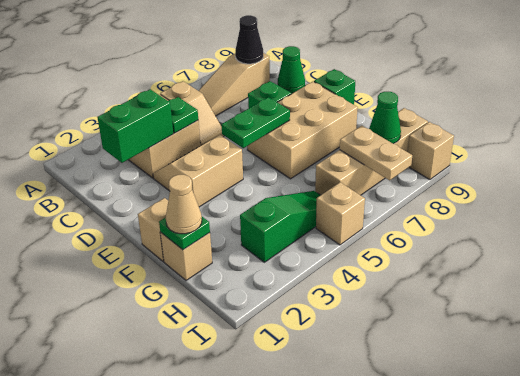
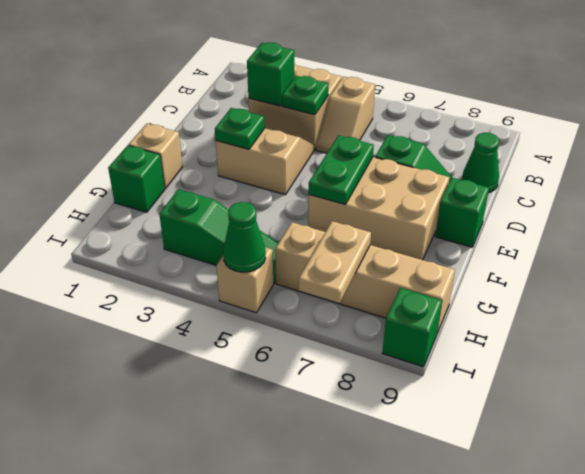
tan slope B6:B8 level 1 top 8 -> none
black cone B8 level 2 -> none
green brick C2:C3 level 2 -> green brick C3 level 2
green plate E5:E6 level 2 -> green plate E6:F6 level 2
tan brick G1 level 1 -> green brick G1 level 1
green plate G1 level 2 -> green plate E3 level 2
tan cone G1 level 3 -> none
green cone H8 level 2 -> green cone I5 level 2
tan brick I9 level 1 -> green brick I9 level 1

